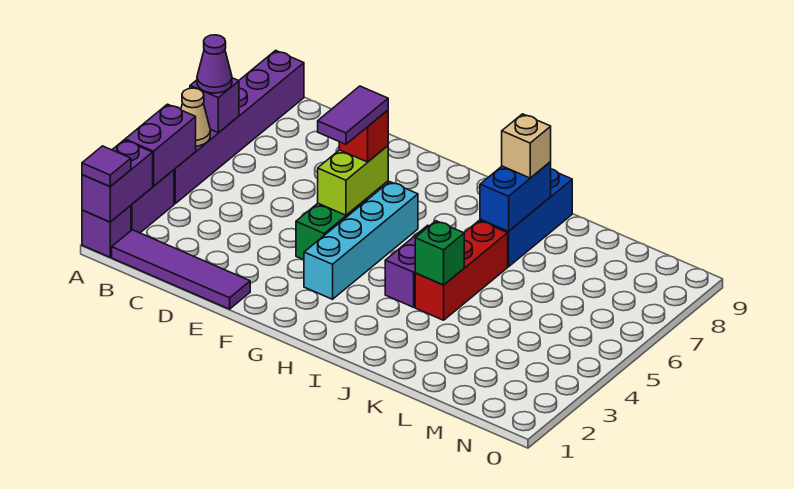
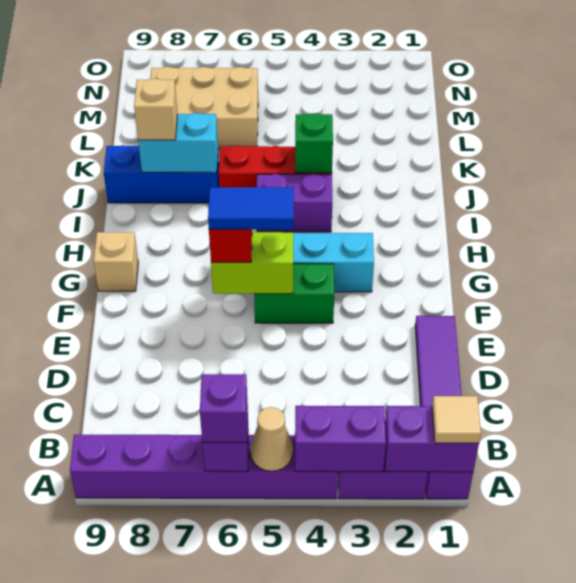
purple tile A1 level 3 -> tan tile A1 level 3
purple cone A6 level 3 -> purple brick A6 level 3
purple tile F5:F6 level 4 -> blue tile F5:F6 level 4
none -> tan brick G9 level 1
blue brick J7:J8 level 2 -> cyan brick J7:J8 level 2
none -> tan brick L6:M8 level 1

